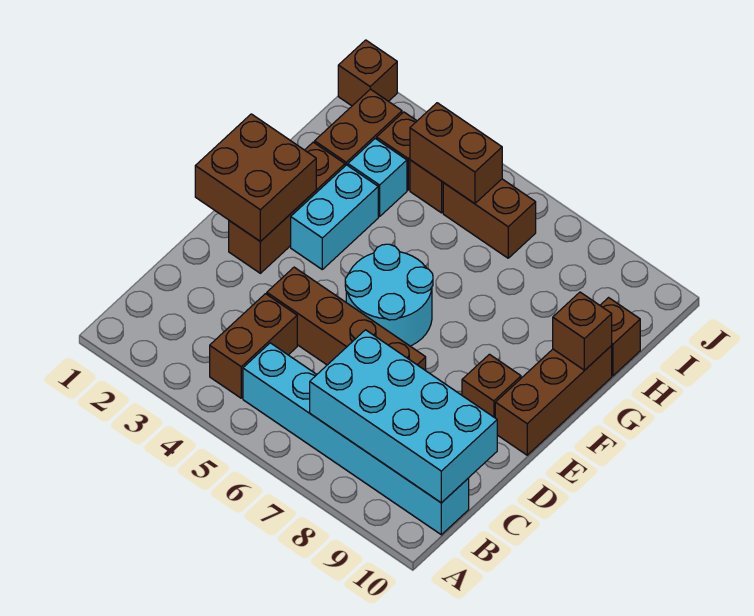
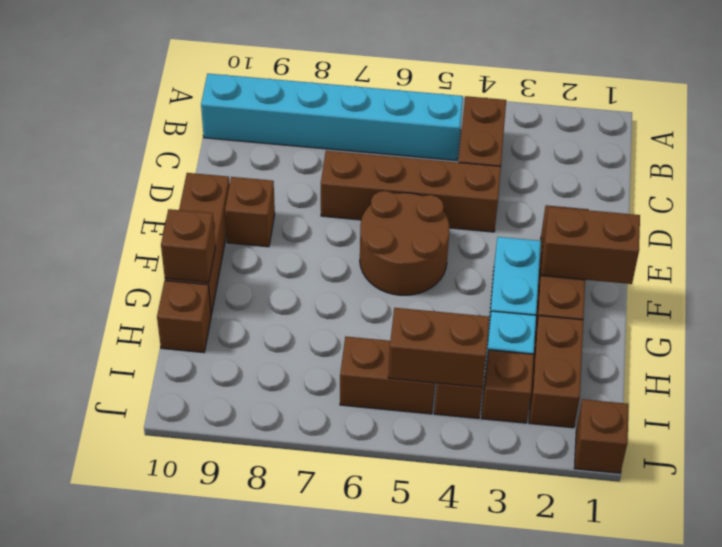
cyan brick B7:C10 level 2 -> none
brown brick E1:F2 level 2 -> brown brick F1:F2 level 2
cyan round brick E5:F6 level 1 -> brown round brick E5:F6 level 1

